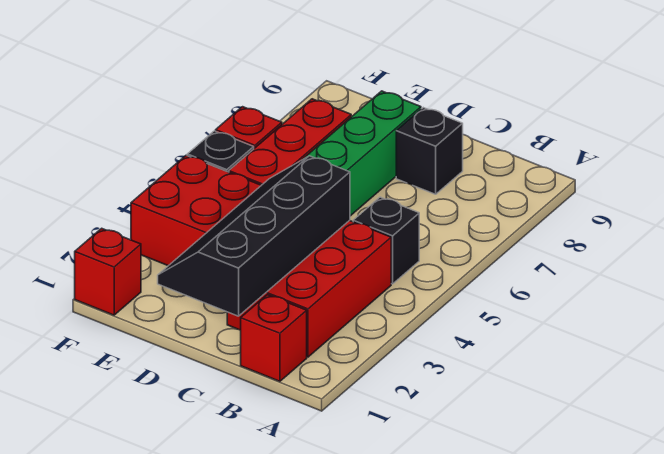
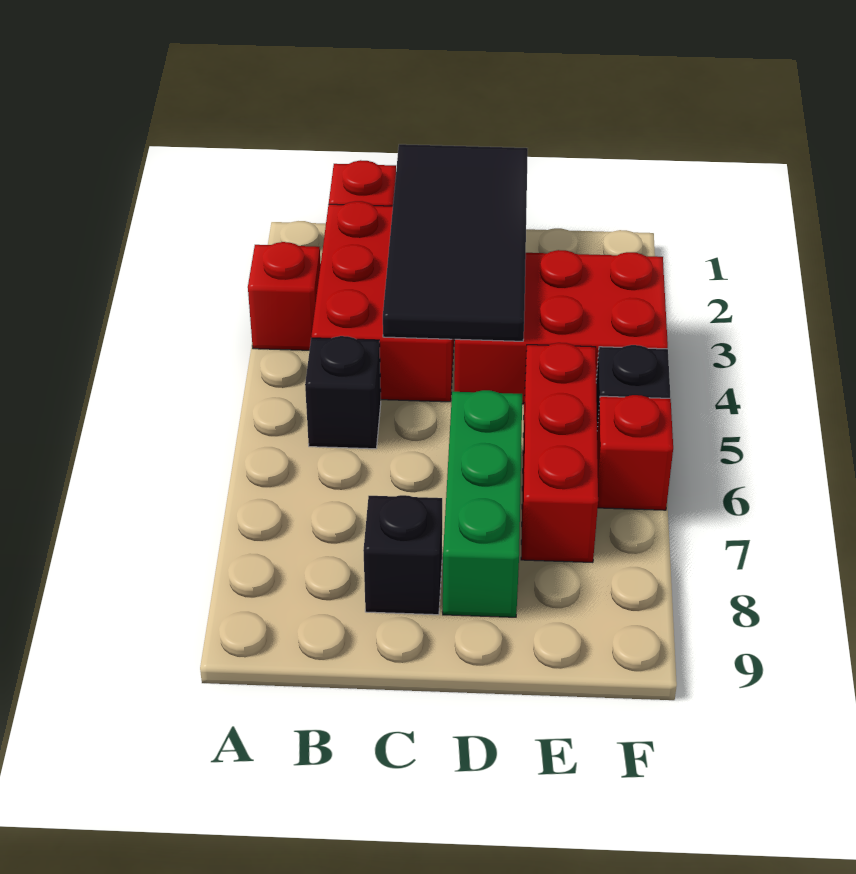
black slope C1:D4 level 2 top C -> black tile C1:D4 level 2
red brick F1 level 1 -> red brick A3 level 1

